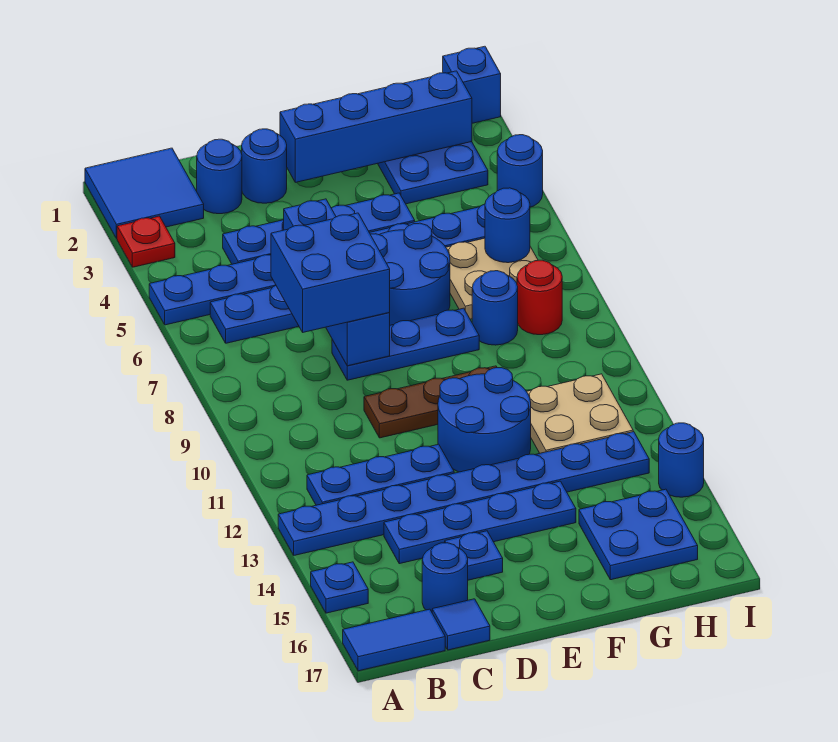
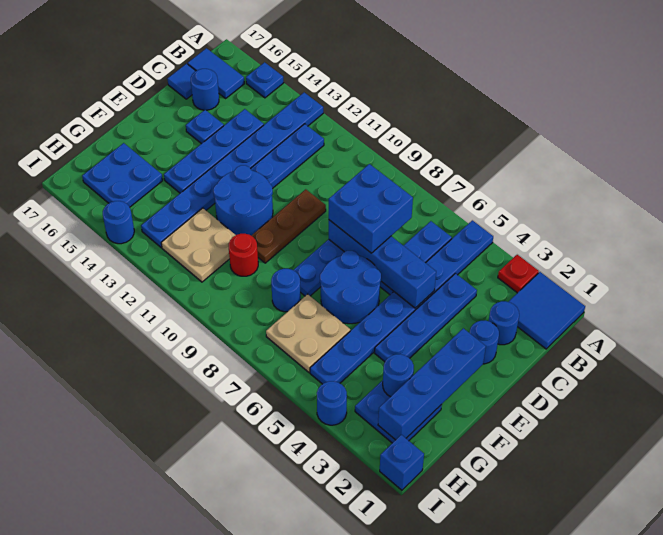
blue tile A17:B17 level 1 -> blue tile B16:B17 level 1
blue round brick H6 level 2 -> blue round brick G3 level 2
red round brick H8 level 1 -> red round brick G10 level 1

